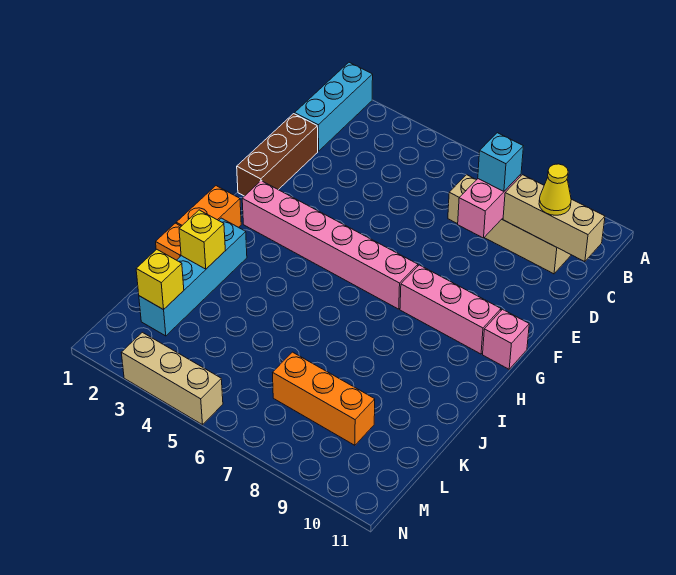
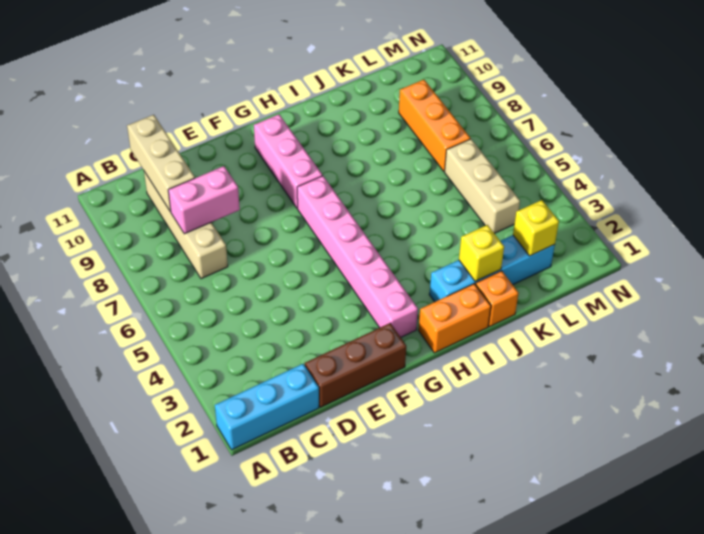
cyan brick C8 level 3 -> none
yellow cone C10 level 3 -> none
pink brick G11 level 1 -> none
tan brick N3:N5 level 1 -> tan brick L4:L6 level 1

